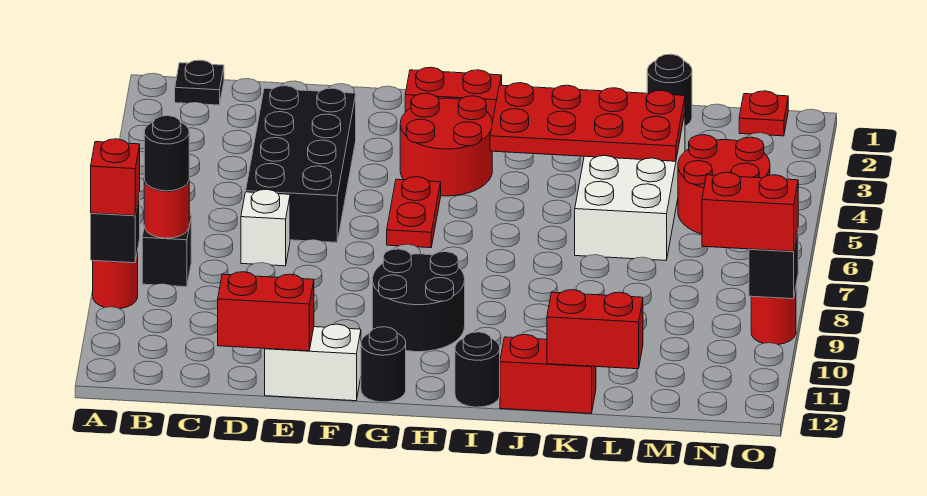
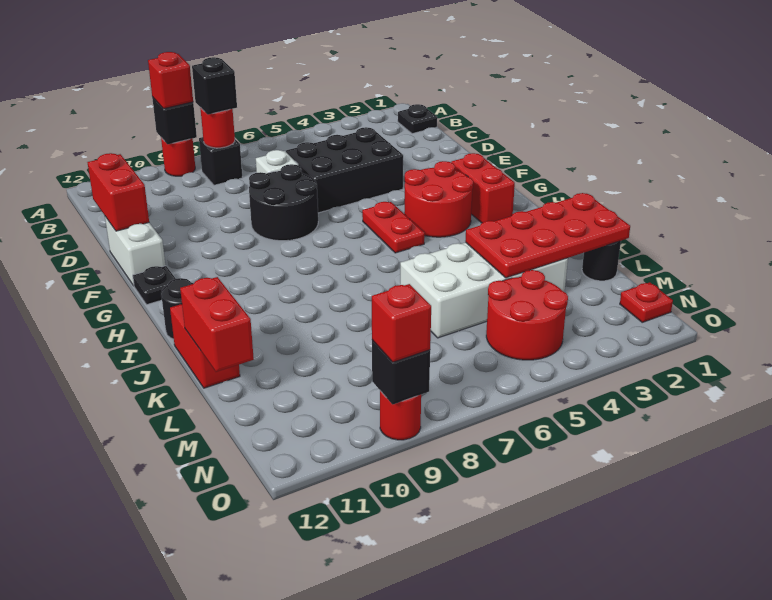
black round brick B8 level 3 -> black brick B8 level 3
black brick D3:E6 level 1 -> black brick D4:E6 level 1
red plate G5:G6 level 1 -> red plate G5:H5 level 1
black round brick G9:H10 level 1 -> black round brick E7:F8 level 1
black round brick G12 level 1 -> black plate G12 level 1
red plate I3:L4 level 2 -> red plate K1:L4 level 2
red brick N9:O9 level 3 -> red brick O9 level 3

